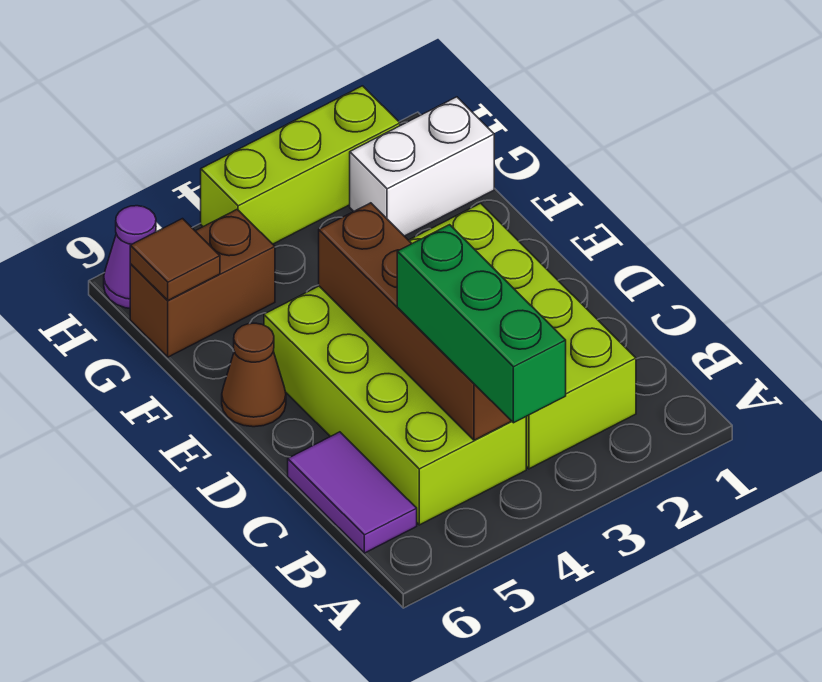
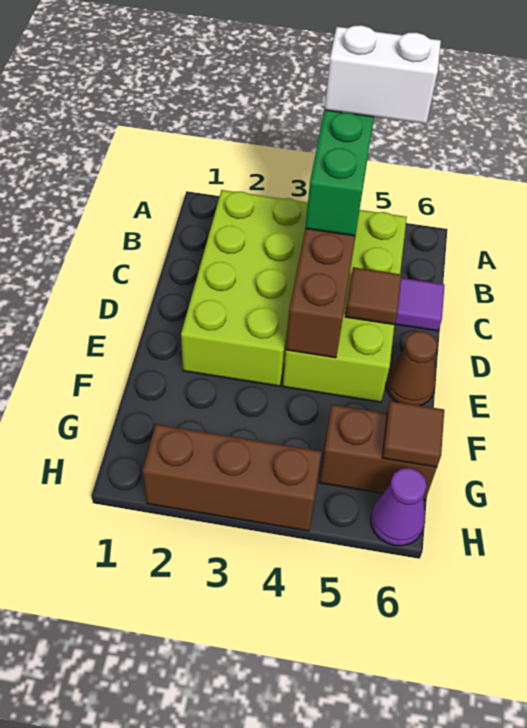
purple tile B6:C6 level 1 -> purple tile C6 level 1
none -> brown tile D5 level 2
white brick G1:G2 level 1 -> white brick A4:A5 level 4
lime brick H2:H4 level 1 -> brown brick H2:H4 level 1

